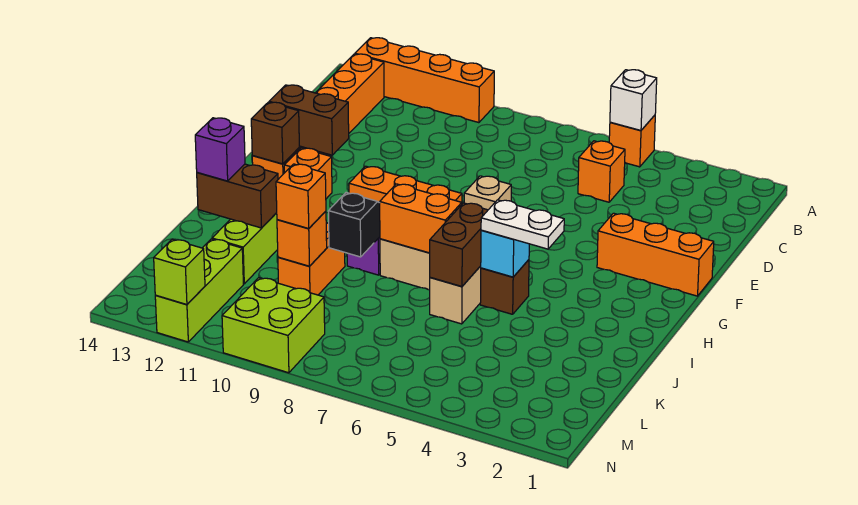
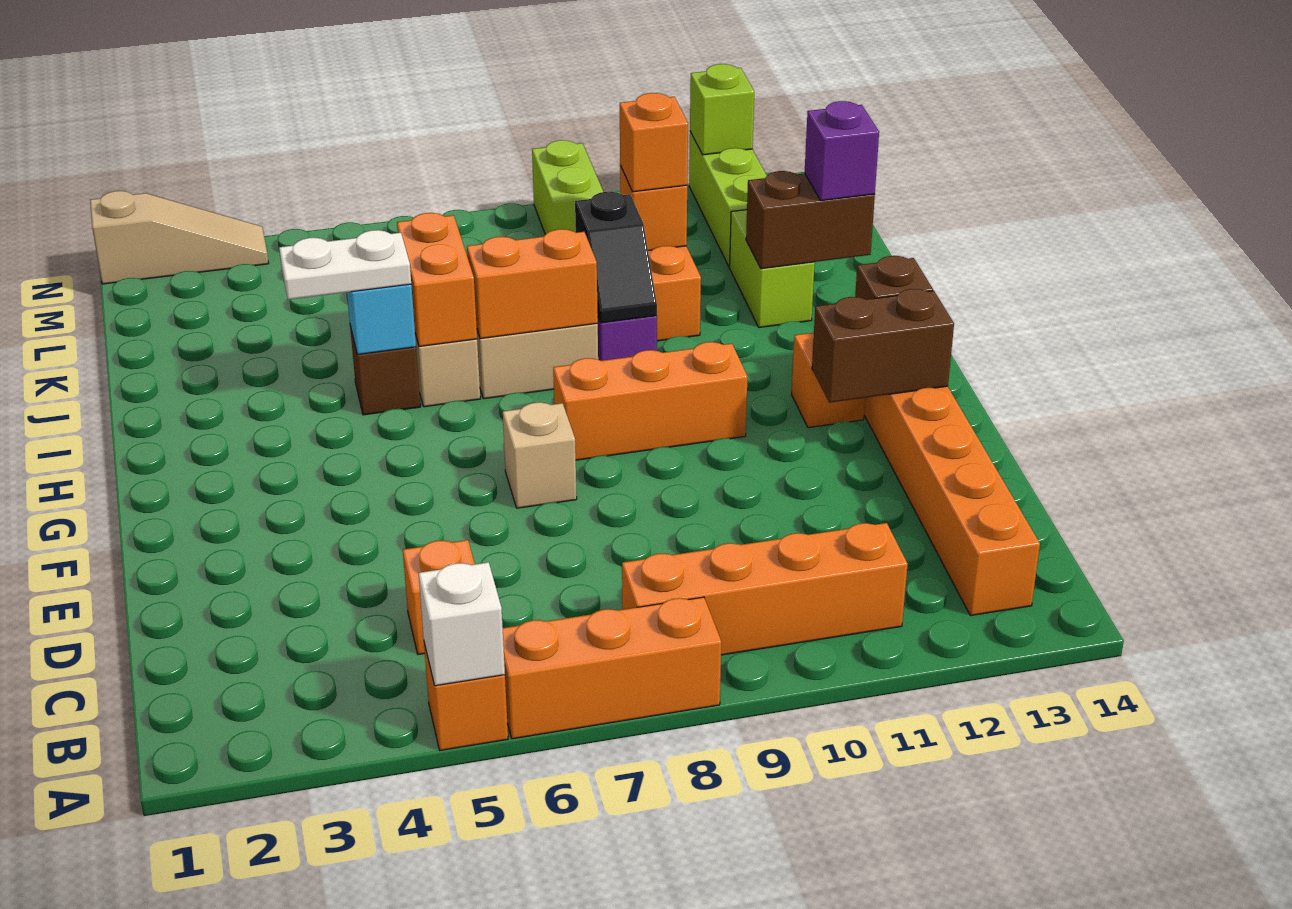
orange brick A10:A13 level 1 -> orange brick B8:B11 level 1
orange brick F1:F3 level 1 -> orange brick A6:A8 level 1
brown brick I6:J6 level 2 -> orange brick I6:J6 level 2
lime brick M9:N10 level 1 -> lime brick M9:N9 level 1
none -> tan slope N1:N3 level 1 top 1

